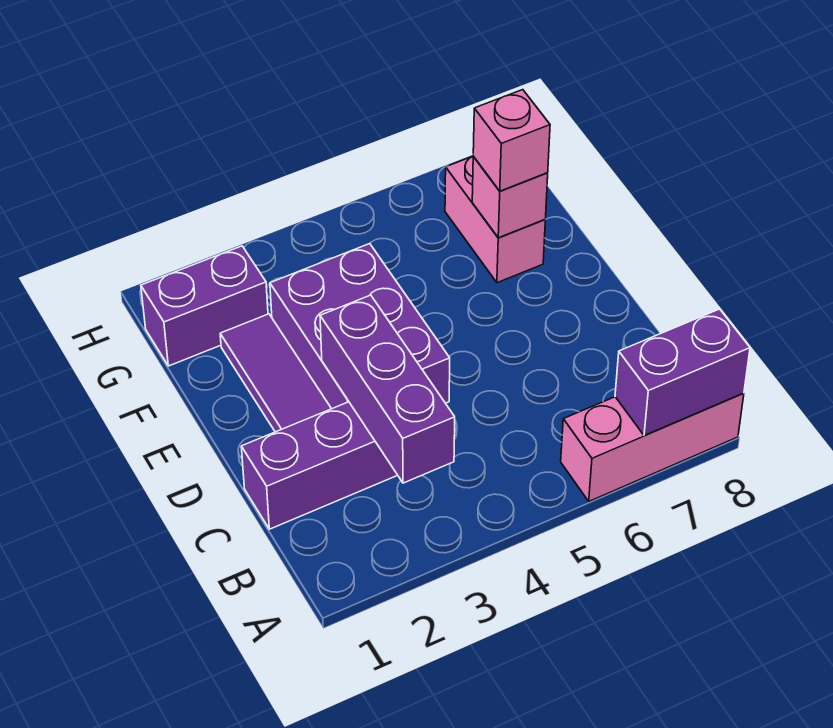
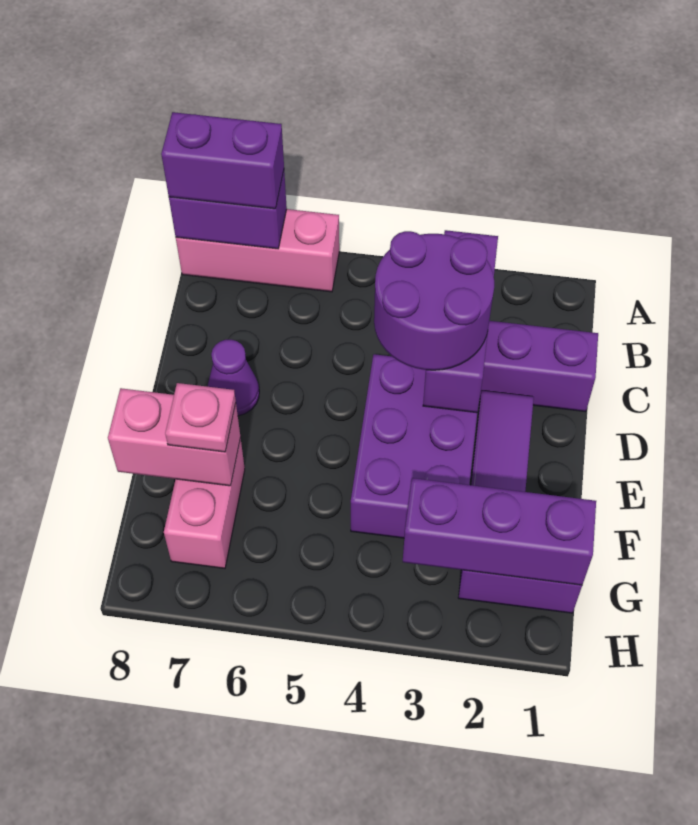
none -> purple brick A7:A8 level 3
none -> purple round brick C3:D4 level 3
none -> purple cone D7 level 1
pink brick F7 level 2 -> pink brick F7:F8 level 2
pink brick F7 level 3 -> pink plate F7 level 3
none -> purple brick G1:G3 level 2

